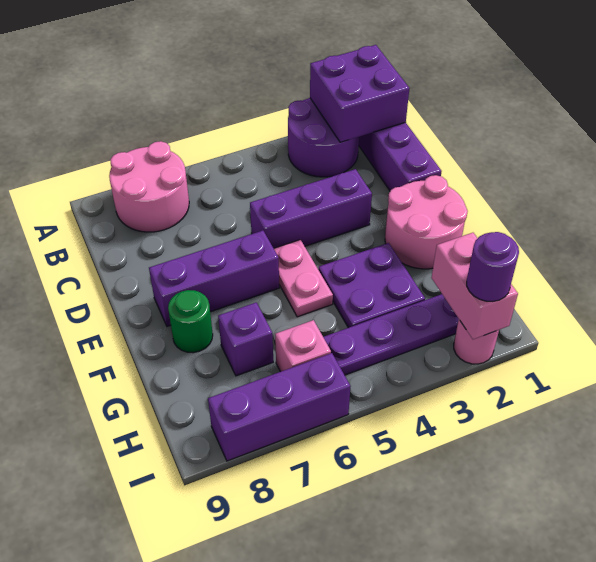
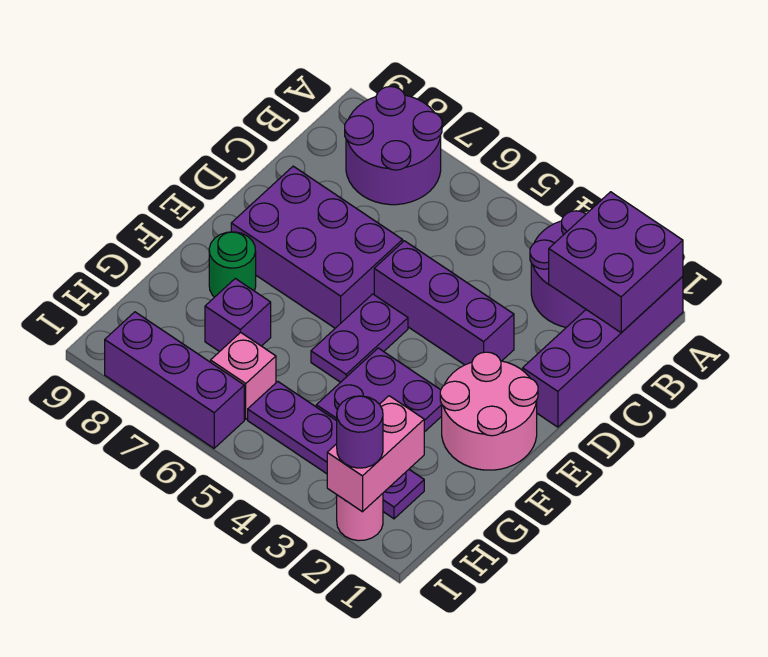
pink round brick A7:B8 level 1 -> purple round brick A7:B8 level 1
pink plate E5:F5 level 1 -> purple plate E5:F5 level 1
purple brick E6:E8 level 1 -> purple brick D6:E8 level 1

